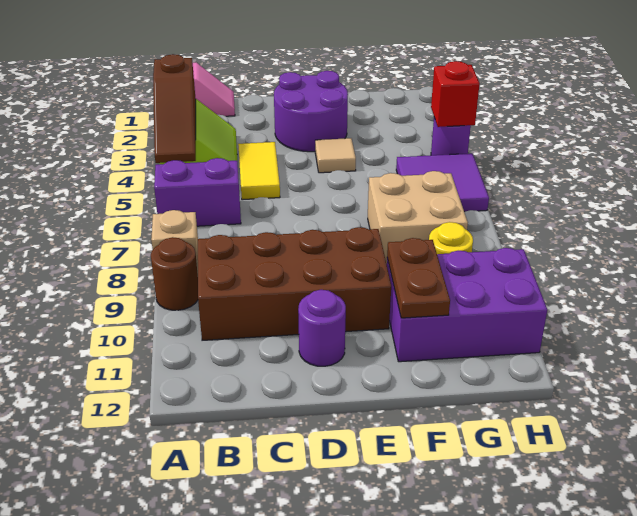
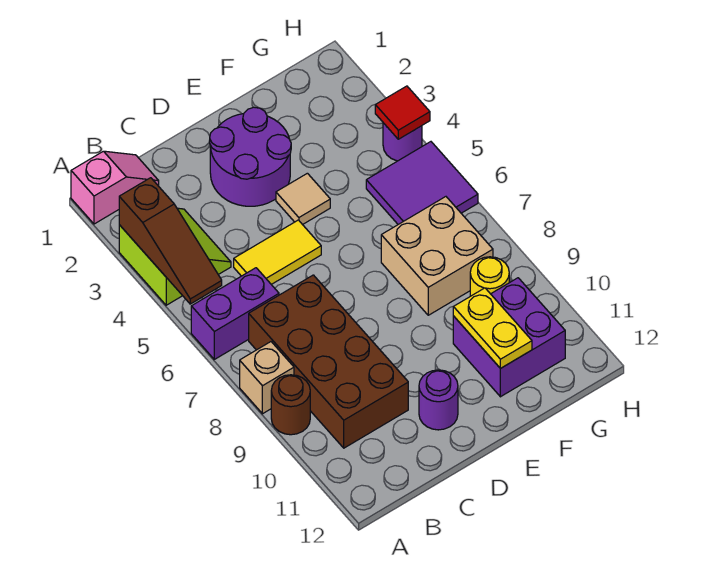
brown brick B9:E10 level 1 -> brown brick B7:C10 level 1
yellow tile C4:C5 level 1 -> yellow tile C5:D5 level 1
purple brick F10:H11 level 1 -> purple brick F10:G11 level 1
brown plate F10:F11 level 2 -> yellow plate F10:F11 level 2
red brick H4 level 2 -> red tile H4 level 2

